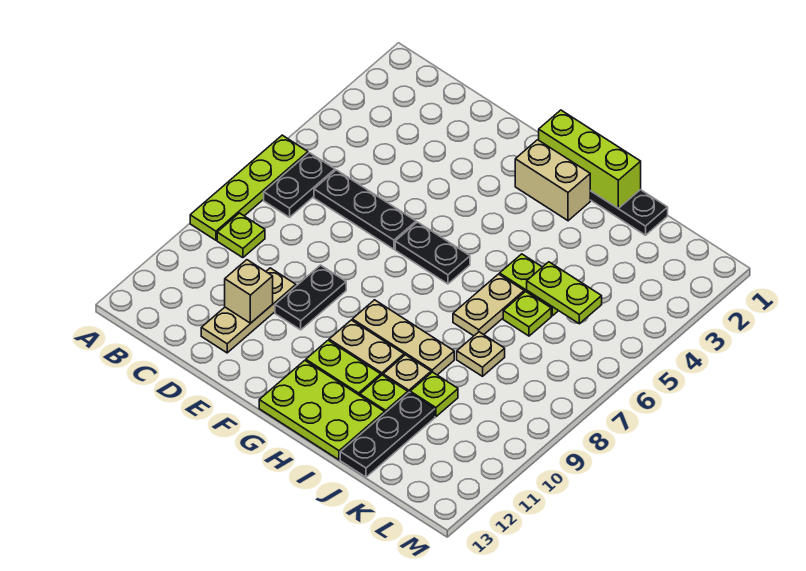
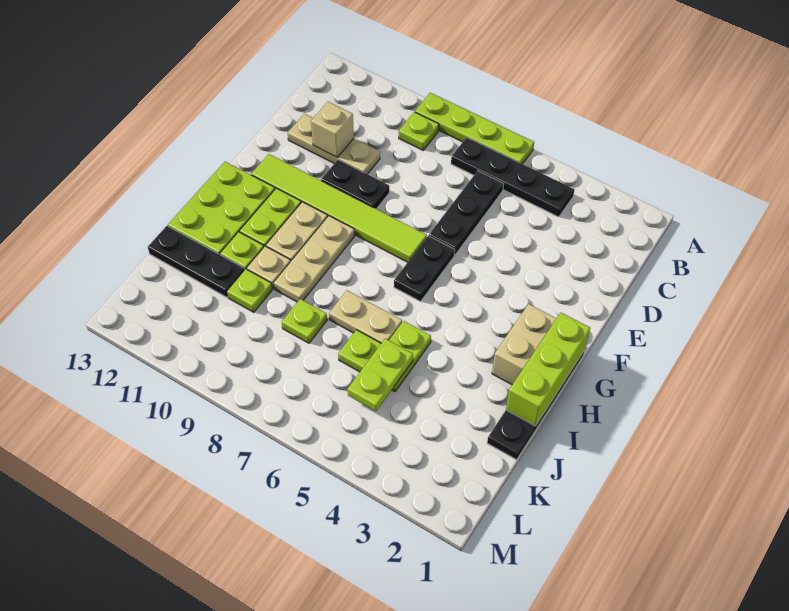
black plate B6:B7 level 1 -> black plate B4:B7 level 1
none -> lime tile F7:F12 level 1
tan plate J8 level 1 -> lime plate J8 level 1

